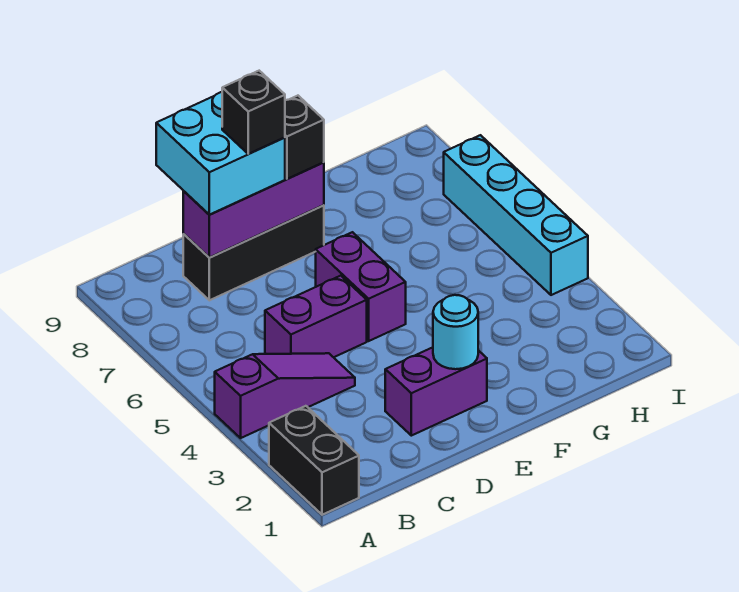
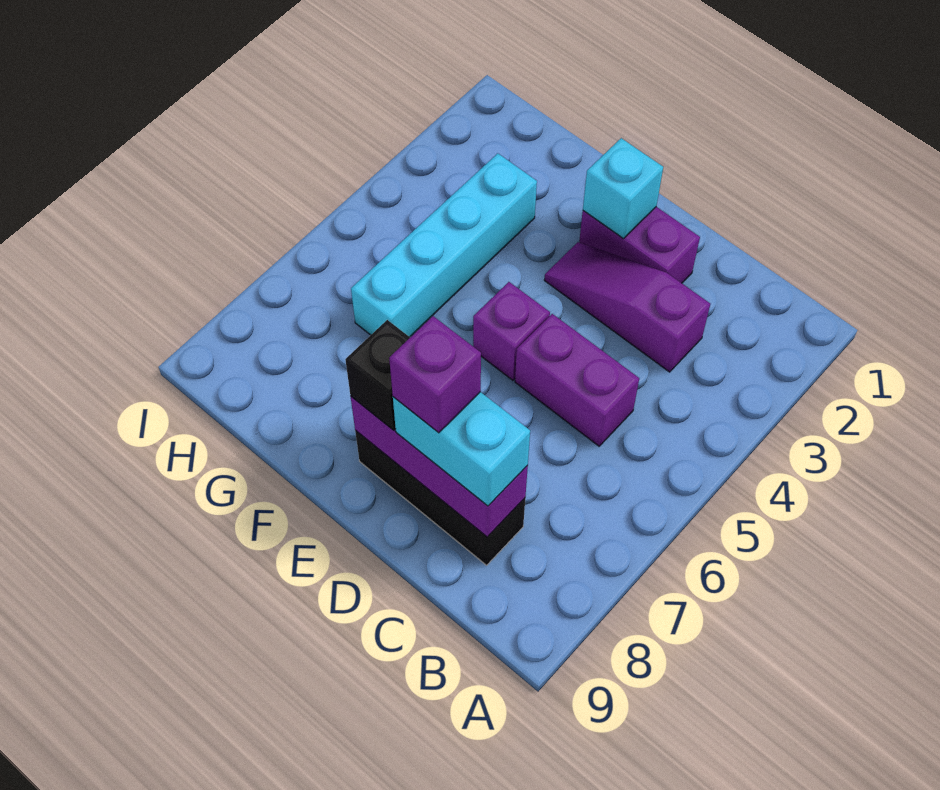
black brick A1:A2 level 1 -> none
purple slope A4:C4 level 1 top A -> purple slope C3:E3 level 1 top C
cyan brick C8:D9 level 3 -> cyan brick C8:D8 level 3
black brick D8 level 4 -> purple brick D8 level 4
cyan round brick E2 level 2 -> cyan brick E2 level 2
purple brick E5:E6 level 1 -> purple brick E5 level 1
cyan brick I4:I7 level 1 -> cyan brick G3:G6 level 1

